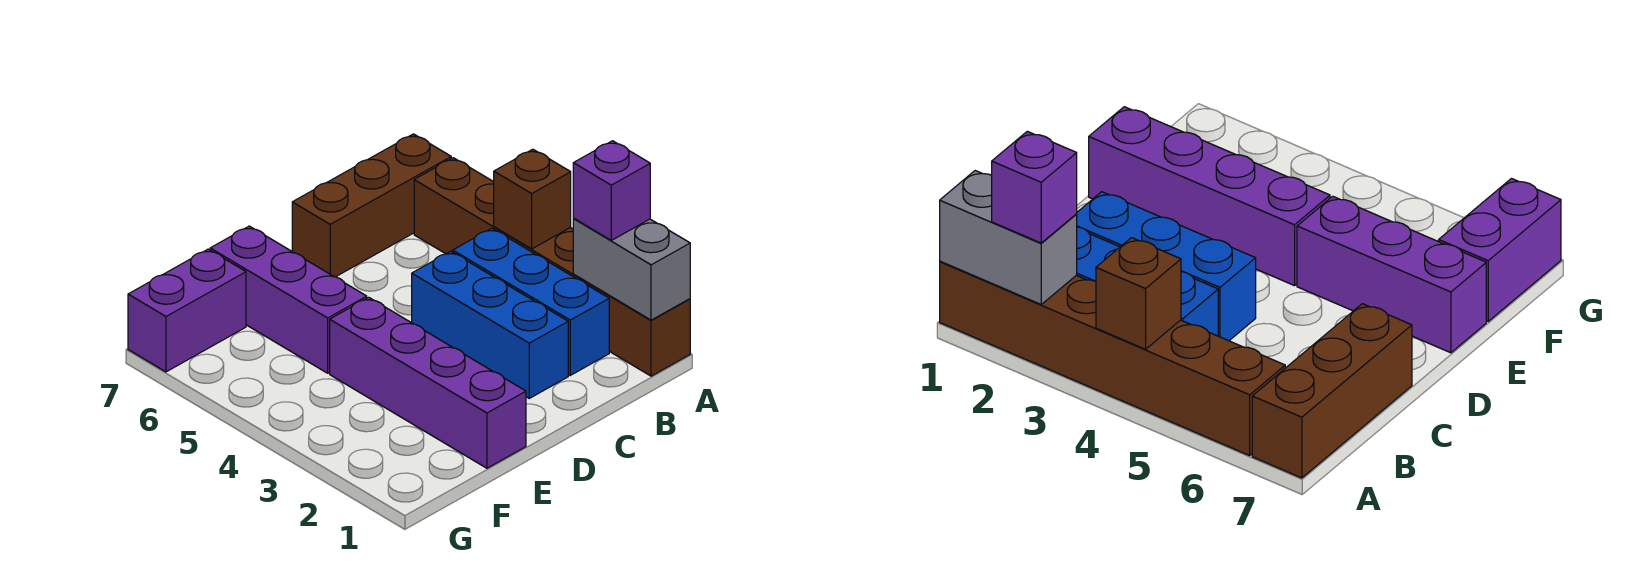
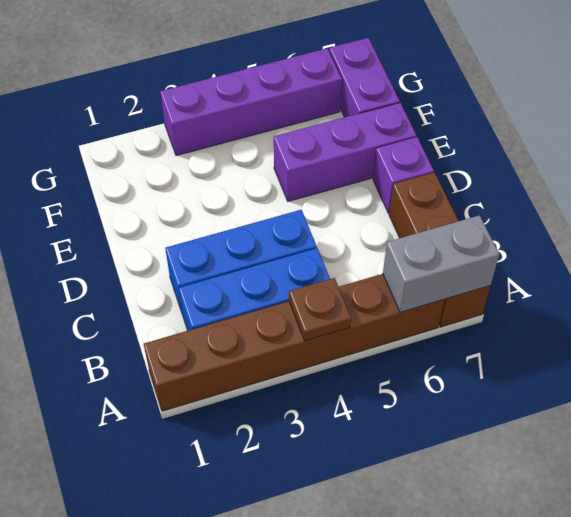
grey brick A1:A2 level 2 -> grey brick A6:A7 level 2
purple brick A2 level 3 -> purple brick D7 level 1
brown brick A4 level 2 -> brown plate A4 level 2
purple brick E1:E4 level 1 -> purple brick G3:G6 level 1

